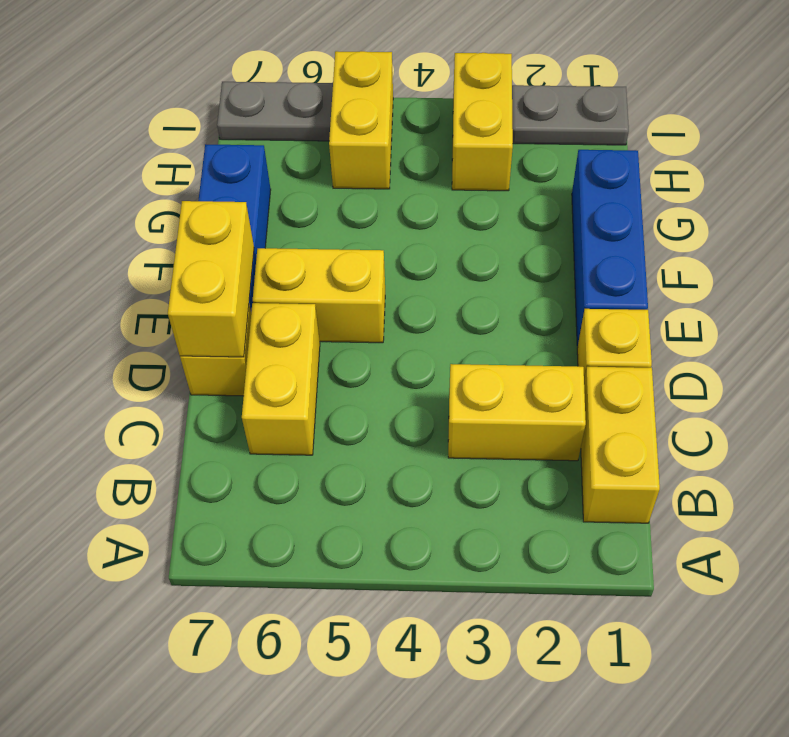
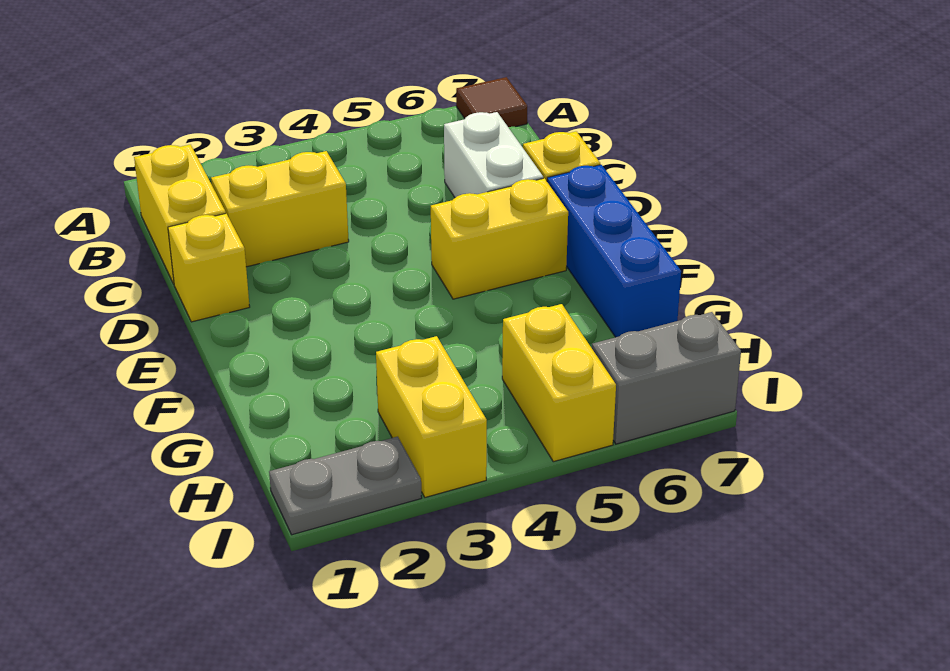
none -> brown tile A7 level 1
yellow brick C6:D6 level 1 -> white brick C6:D6 level 1
yellow brick D7:E7 level 2 -> none
blue brick E1:G1 level 1 -> none
grey plate I6:I7 level 1 -> grey brick I6:I7 level 1

